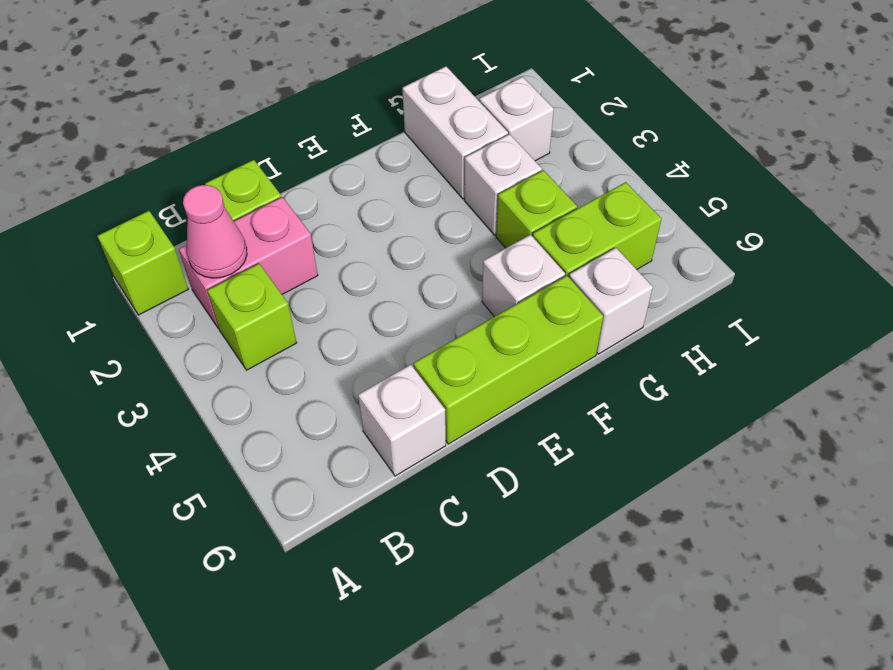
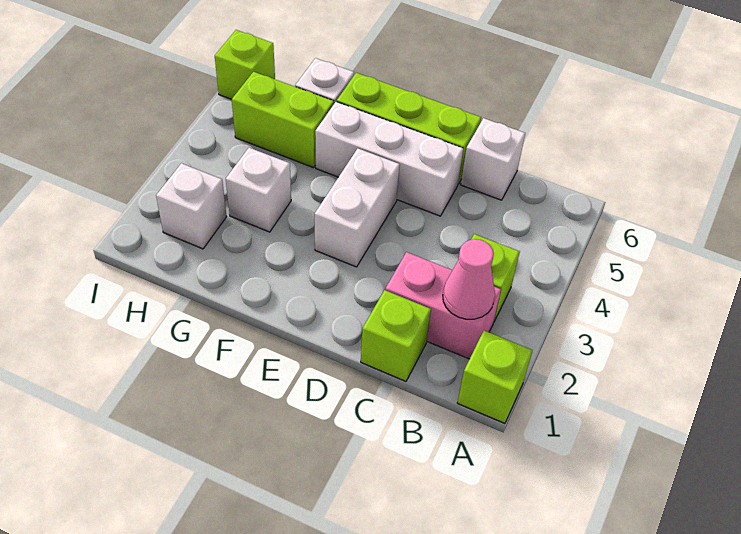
white brick F5 level 1 -> white brick D5:F5 level 1
white brick G1:G2 level 1 -> white brick E3:E4 level 1
lime brick G4 level 1 -> lime brick I6 level 1

